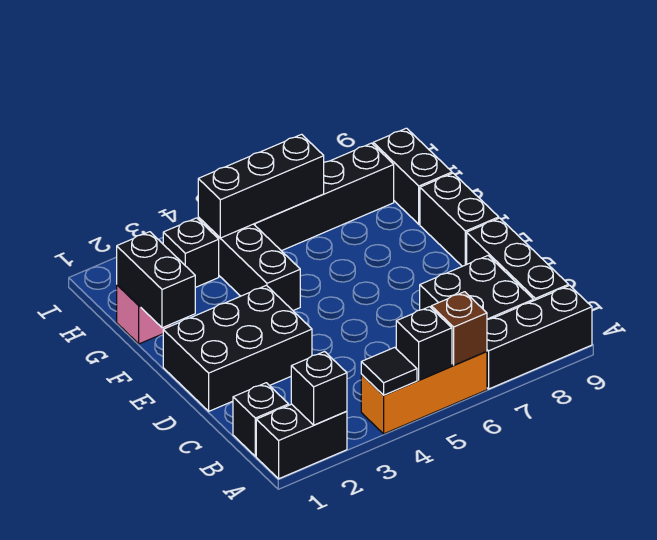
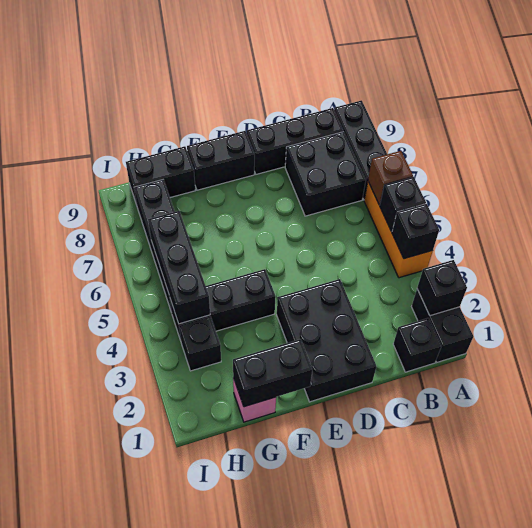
black tile A4 level 2 -> black brick A4 level 2

